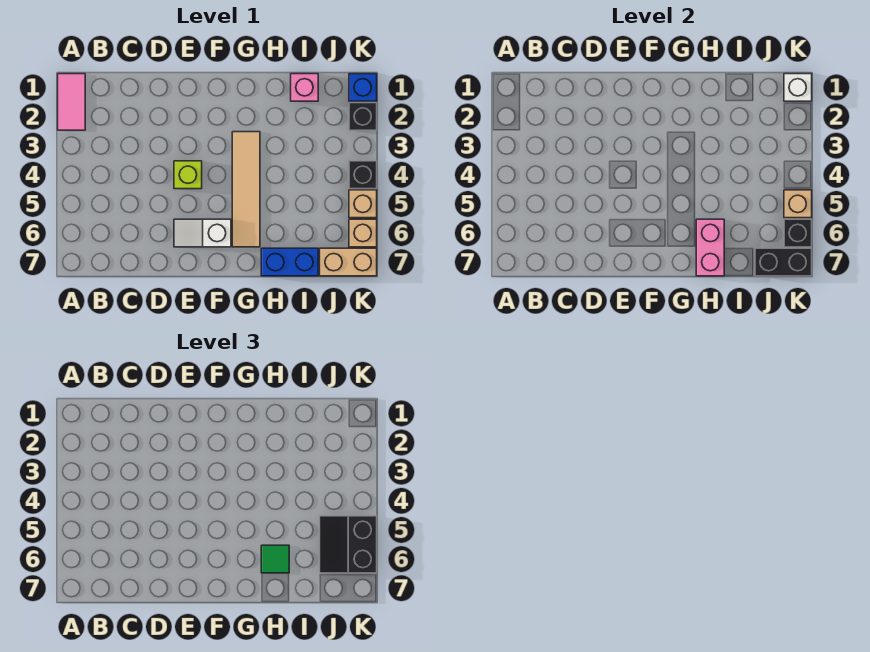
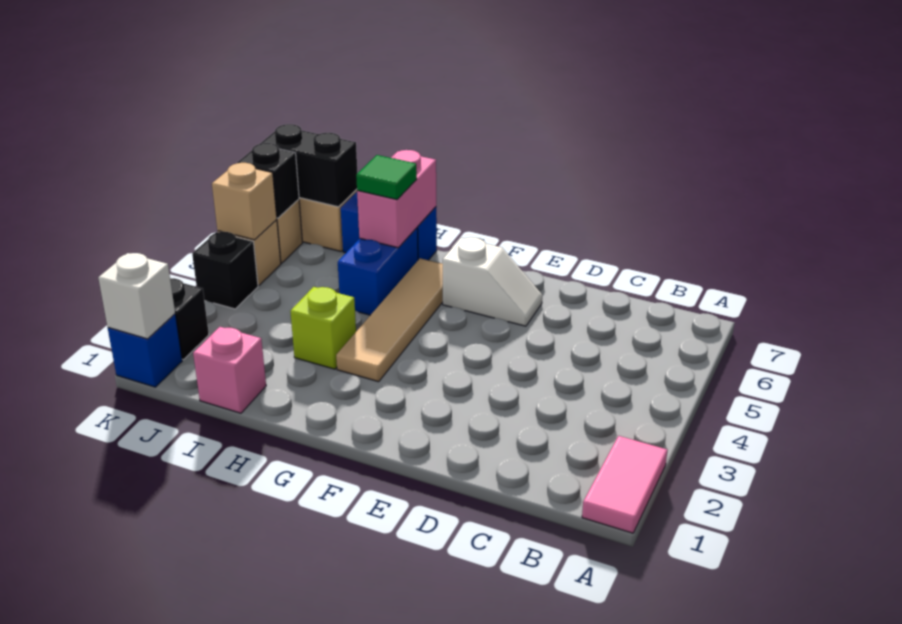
lime brick E4 level 1 -> lime brick H3 level 1
none -> blue brick H5:H6 level 1
black slope J5:K6 level 3 top K -> none

